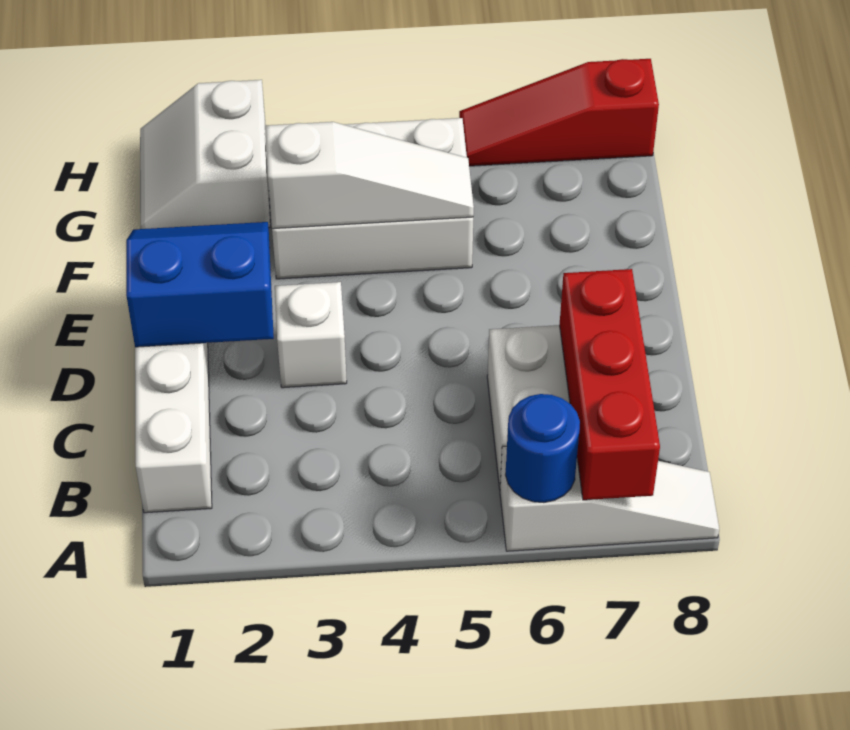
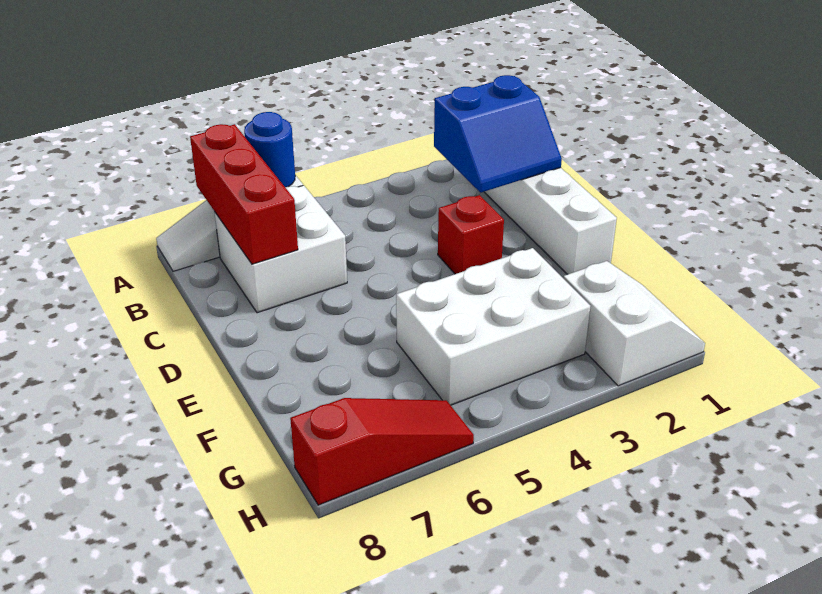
blue slope D1:E2 level 2 top D -> blue slope B1:C2 level 2 top B
white brick D3 level 1 -> red brick D3 level 1
white slope F3:F5 level 2 top 3 -> none

